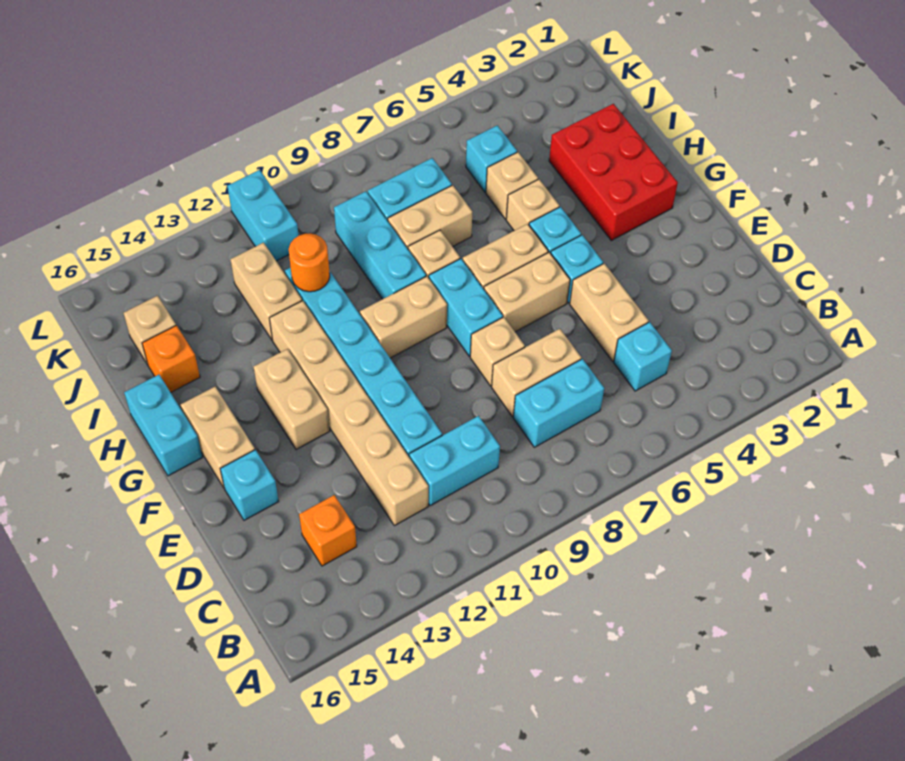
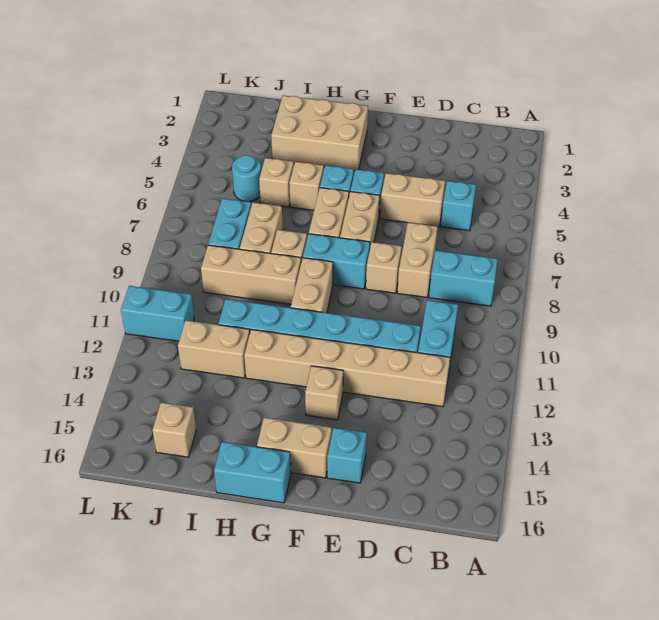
cyan brick C7:C8 level 1 -> cyan brick B8:C8 level 1
orange brick C14 level 1 -> none
tan brick F13:G13 level 1 -> tan brick F13 level 1
red brick G2:I3 level 1 -> tan brick G2:I3 level 1
cyan brick H9:J9 level 1 -> tan brick H9:J9 level 1
orange round brick I11 level 2 -> none
orange brick I15 level 1 -> none
cyan brick J5 level 1 -> cyan round brick J5 level 1

